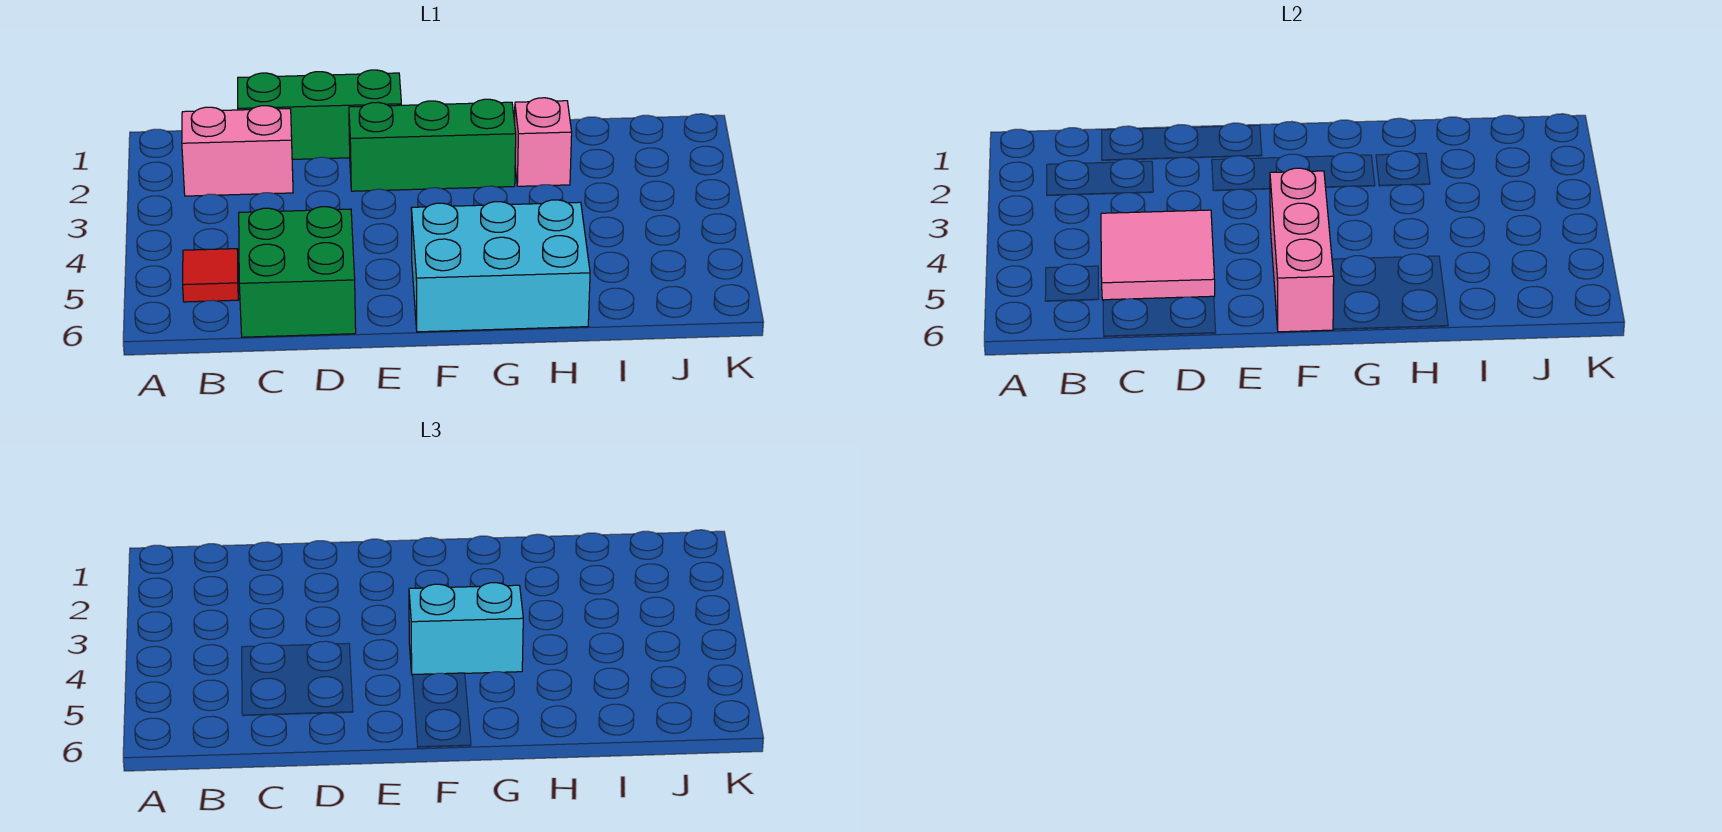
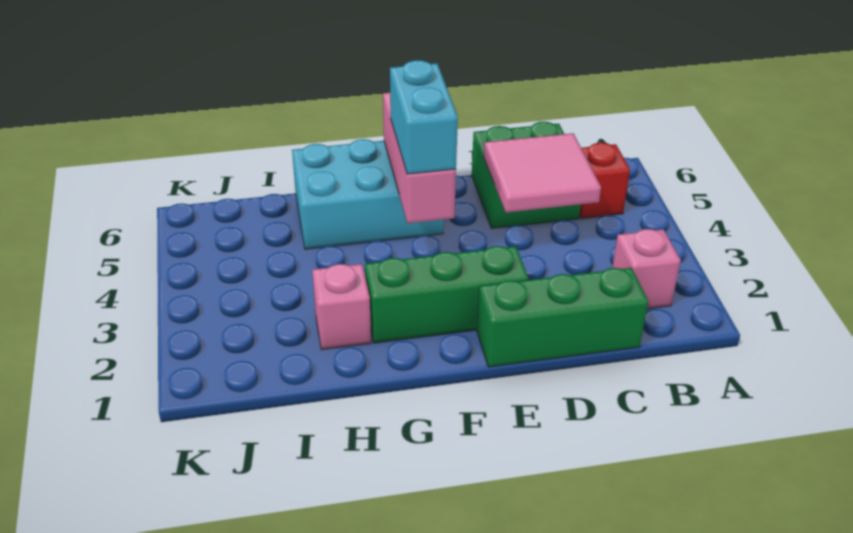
pink brick B2:C2 level 1 -> pink brick B2 level 1
red tile B5 level 1 -> red brick B5 level 1
cyan brick F4:G4 level 3 -> cyan brick F4:F5 level 3

